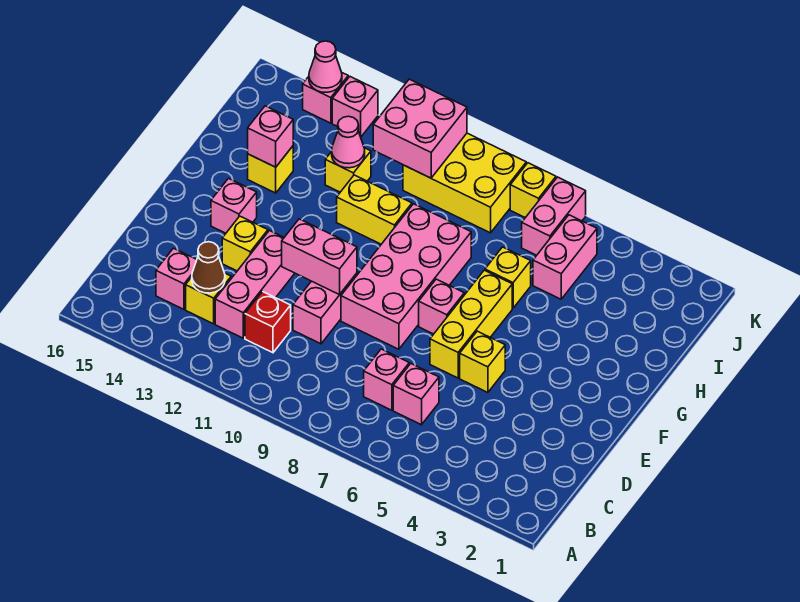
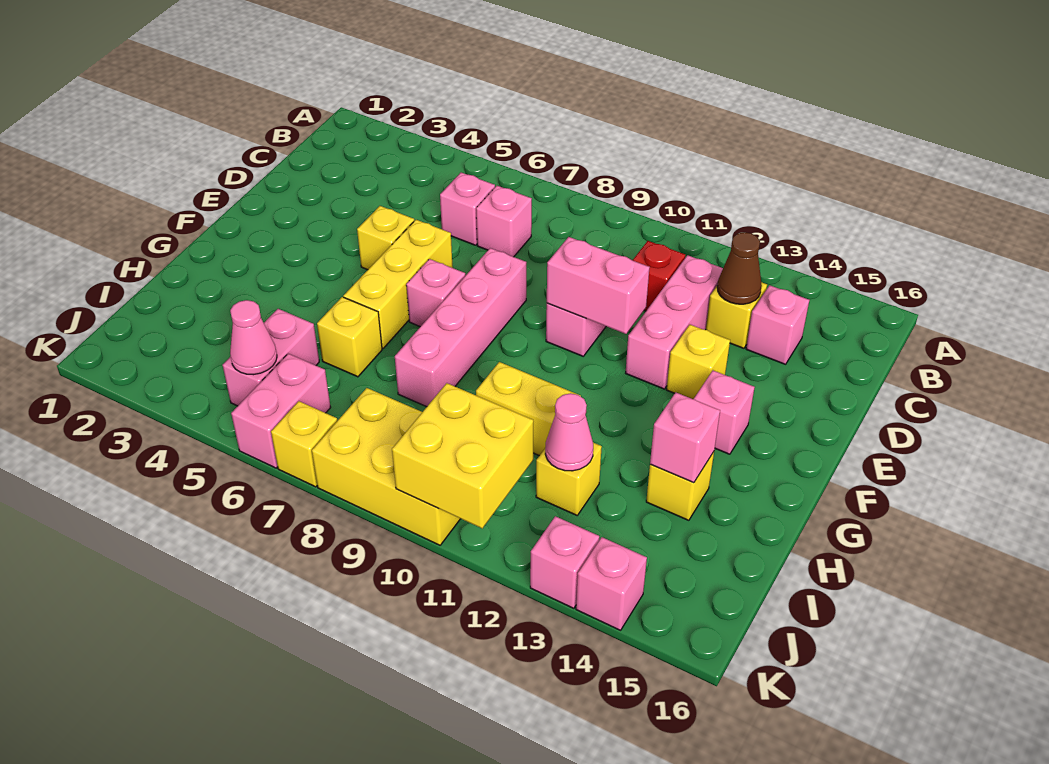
pink brick E8:H9 level 1 -> pink brick E8:H8 level 1
pink brick J10:K11 level 2 -> yellow brick J10:K11 level 2
pink cone K14 level 2 -> pink cone J5 level 2

